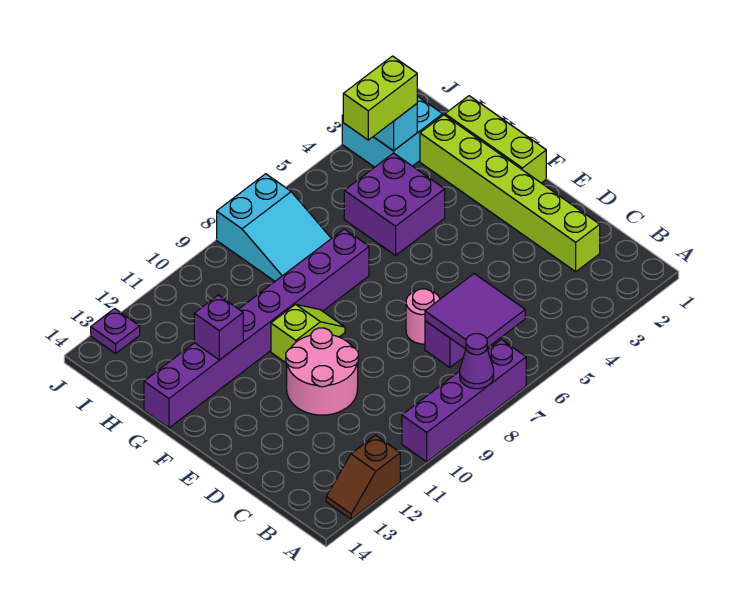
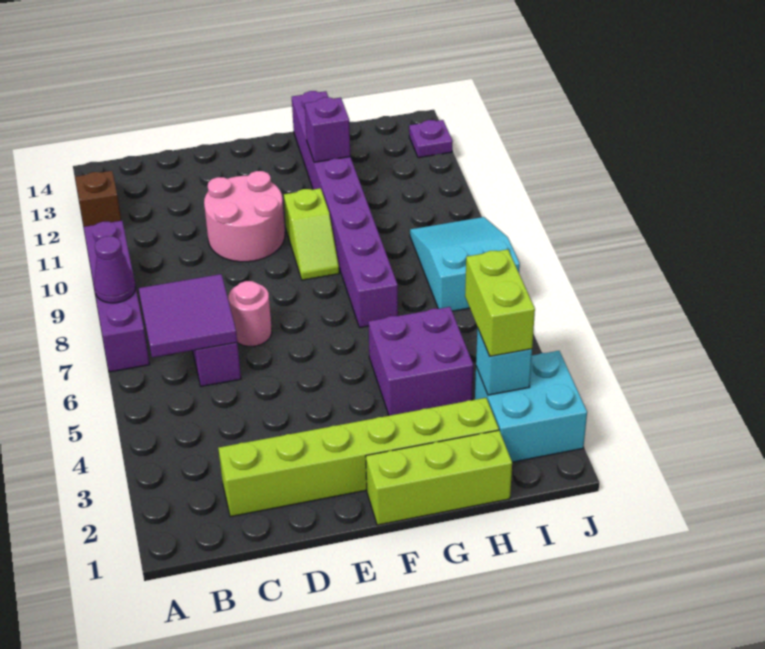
cyan slope H7:J8 level 1 top J -> cyan slope I7:J9 level 1 top 7

